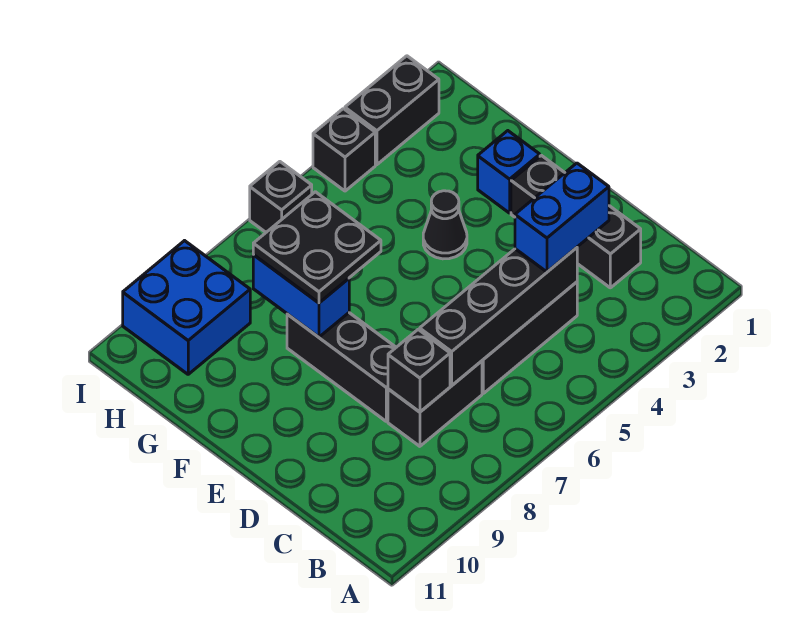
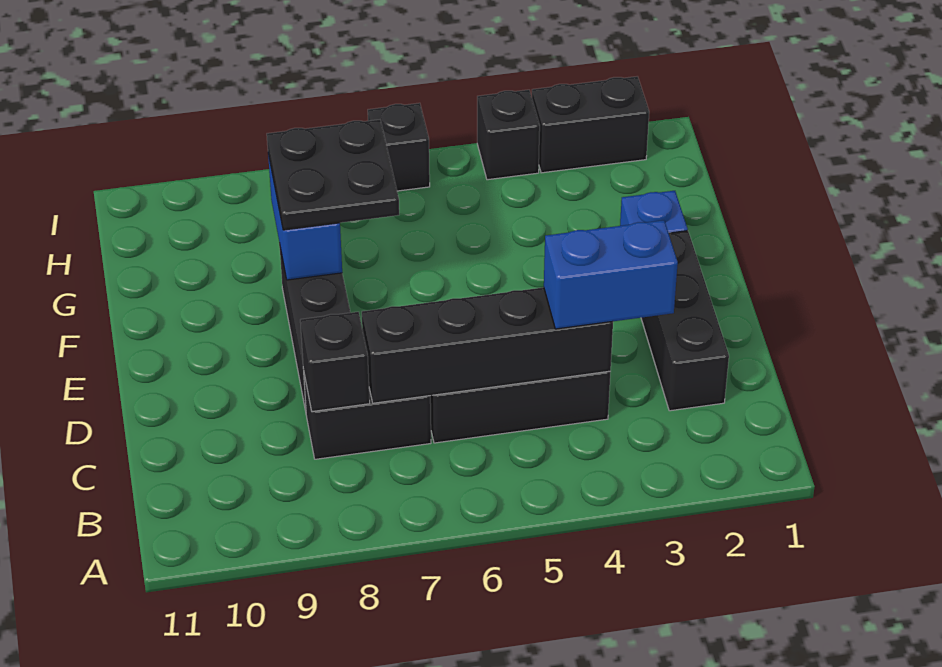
black cone F4 level 1 -> none
blue brick H9:I10 level 1 -> none

